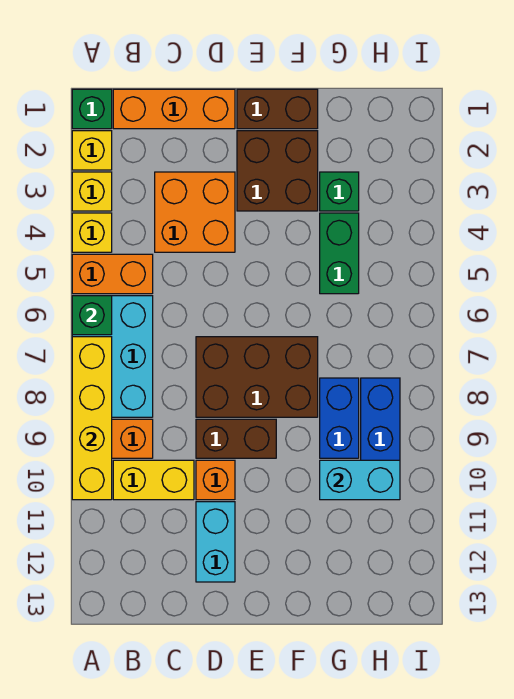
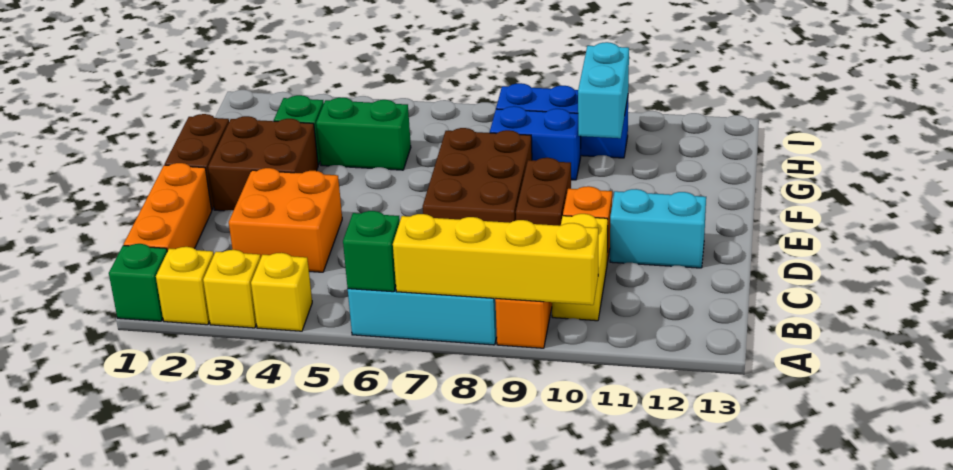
orange brick A5:B5 level 1 -> none

